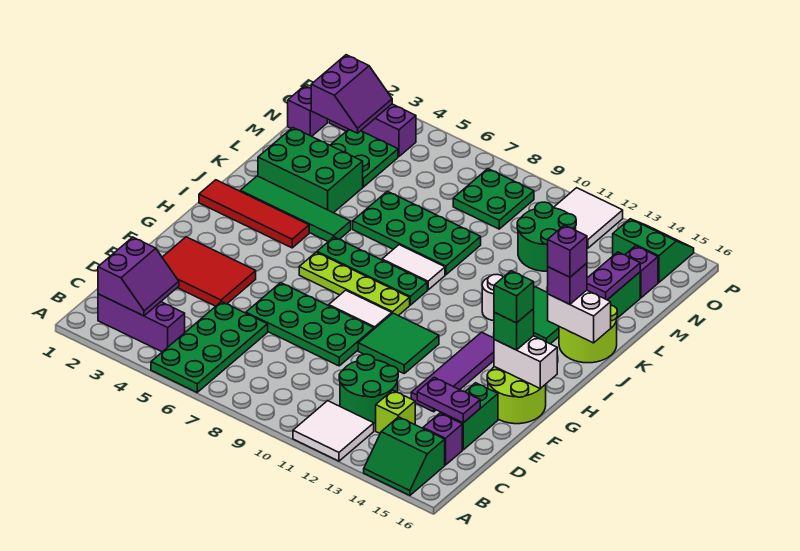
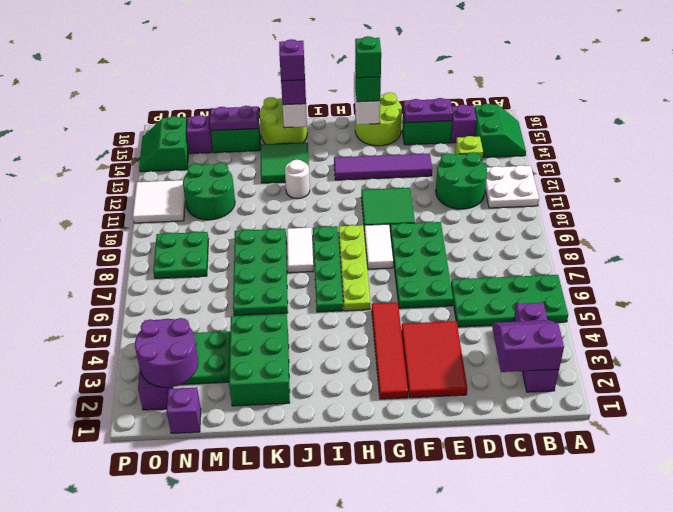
white tile A11:B12 level 1 -> white plate A11:B12 level 1
purple plate D14:D15 level 2 -> purple plate D15:E15 level 2
red tile I1:I4 level 1 -> red tile G2:G5 level 1
green tile J2:J5 level 1 -> none
purple slope N2:O3 level 2 top 2 -> purple round brick N2:O3 level 2

